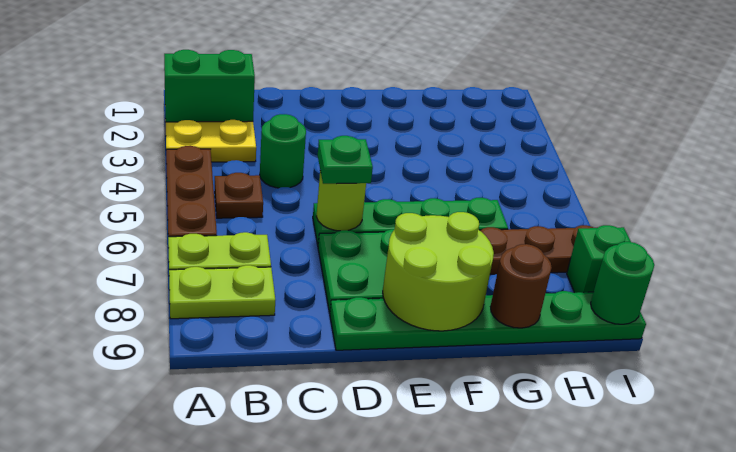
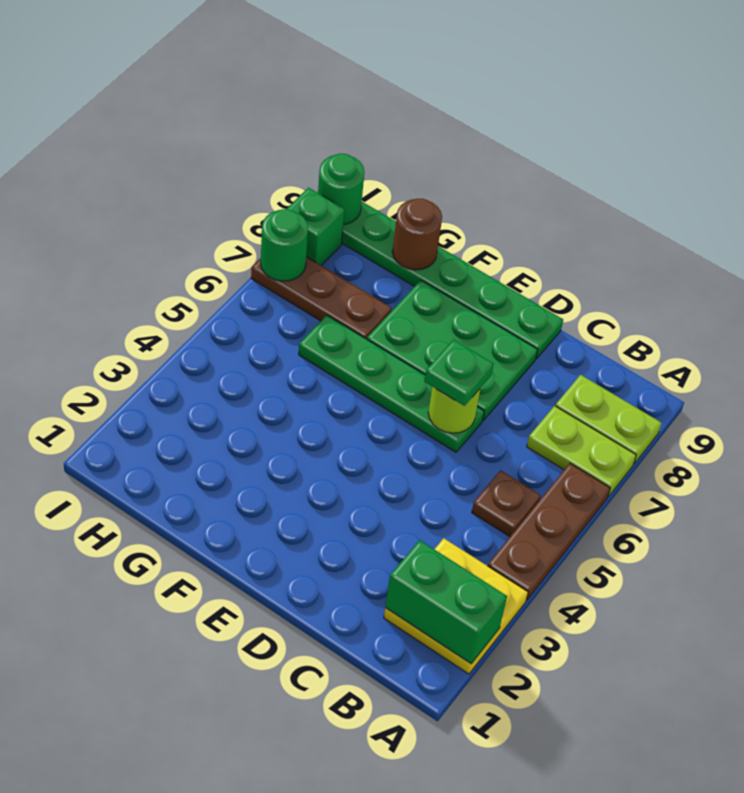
green round brick C4 level 1 -> green round brick I7 level 2
lime round brick E8:F9 level 2 -> none

